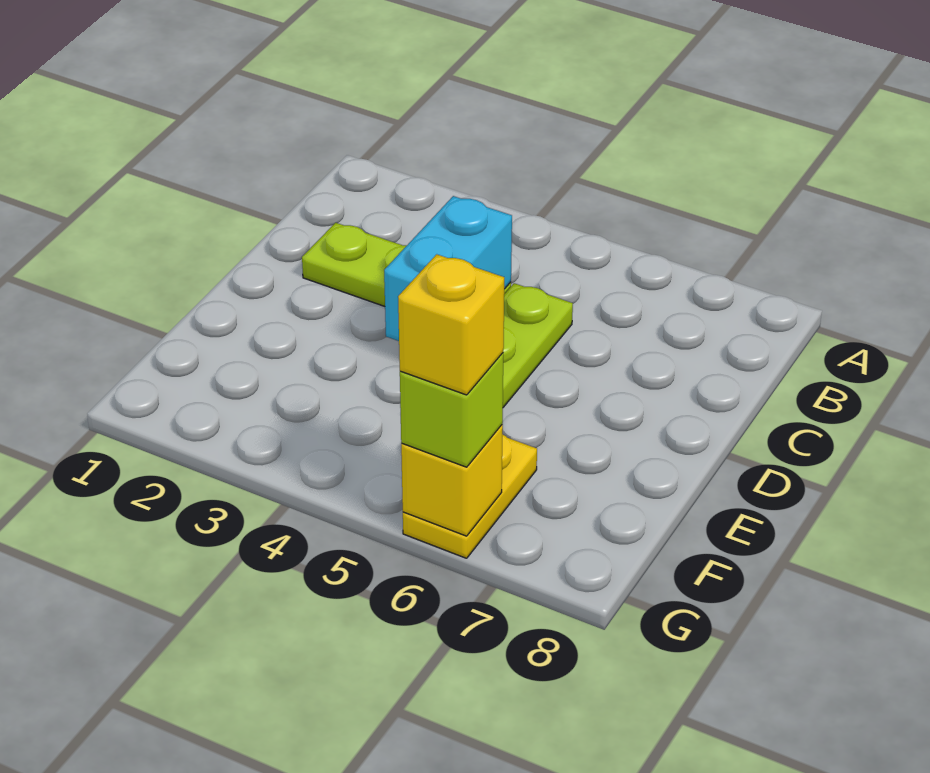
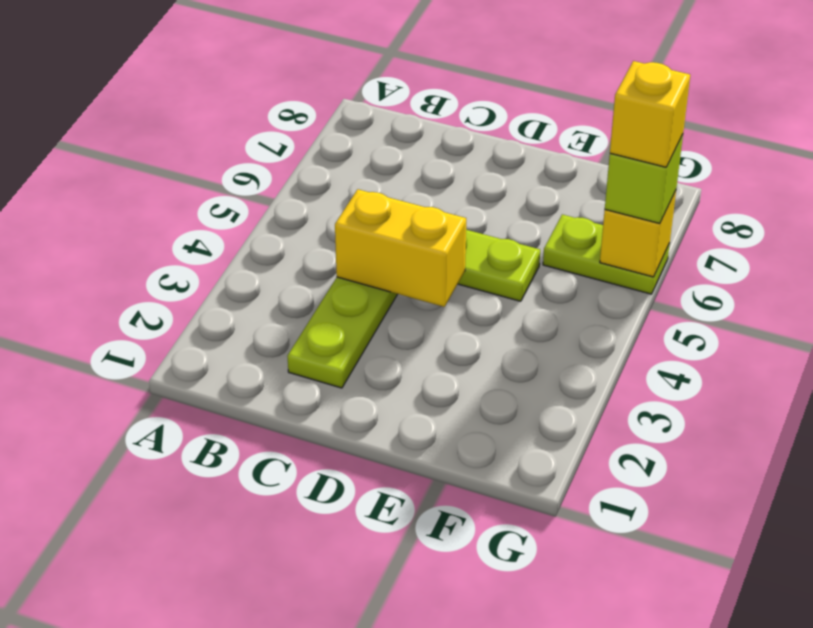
cyan brick C4:D4 level 2 -> yellow brick C4:D4 level 2
yellow plate F6:G6 level 1 -> lime plate F6:G6 level 1

